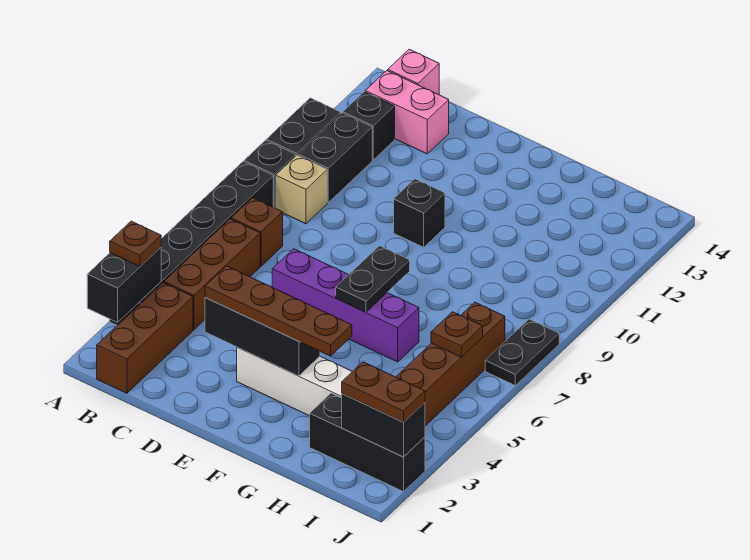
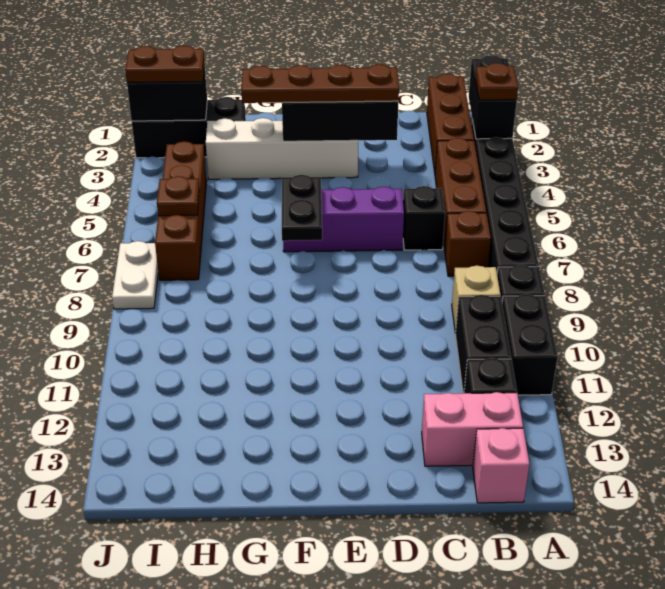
purple brick D6:G6 level 1 -> purple brick D6:F6 level 1
black brick E10 level 1 -> black brick C6 level 1
black plate J7:J8 level 1 -> white plate J7:J8 level 1

